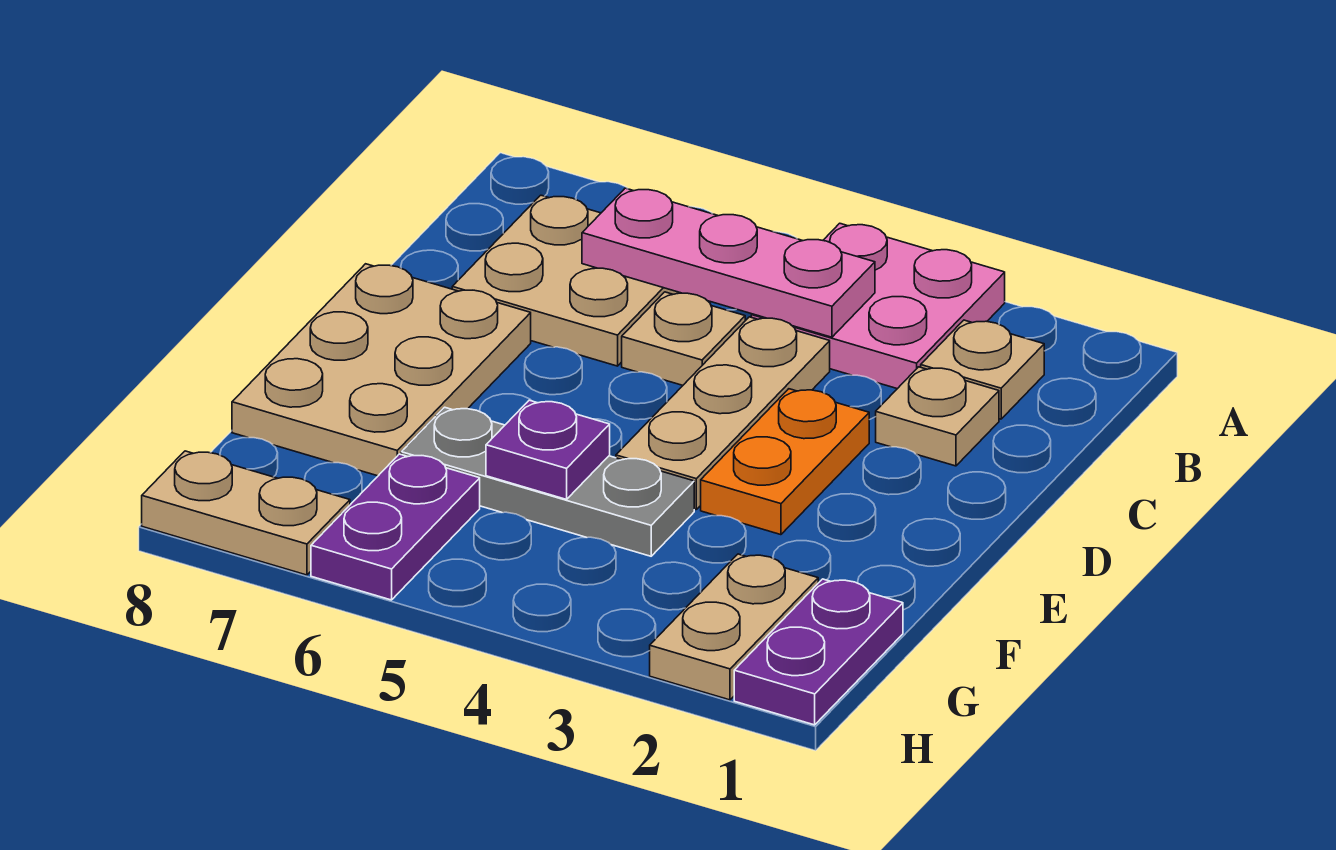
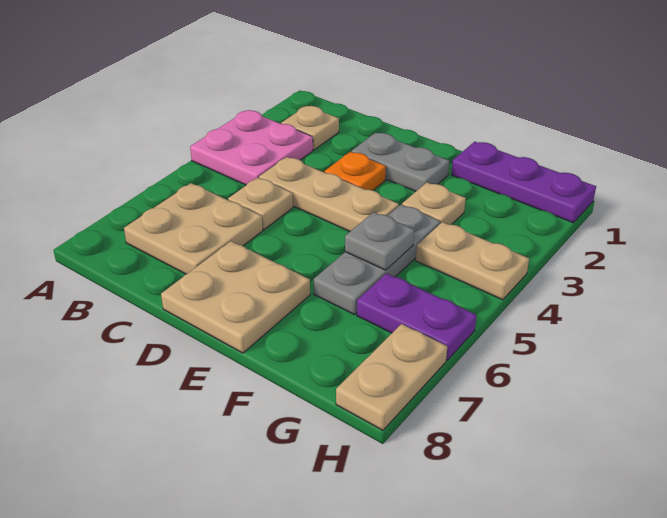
pink plate B4:B6 level 2 -> none
tan plate C2 level 1 -> tan plate F3 level 1
none -> grey plate D2:E2 level 1
orange plate D3:E3 level 1 -> orange plate D3 level 1
tan plate D7:F8 level 1 -> tan plate D7:E8 level 1
purple plate F5 level 2 -> grey plate F5 level 2
purple plate G1:H1 level 1 -> purple plate F1:H1 level 1
tan plate G2:H2 level 1 -> tan plate G4:H4 level 1

